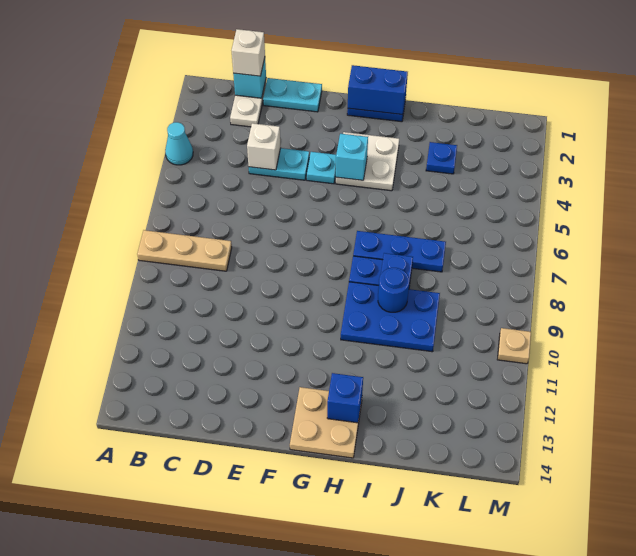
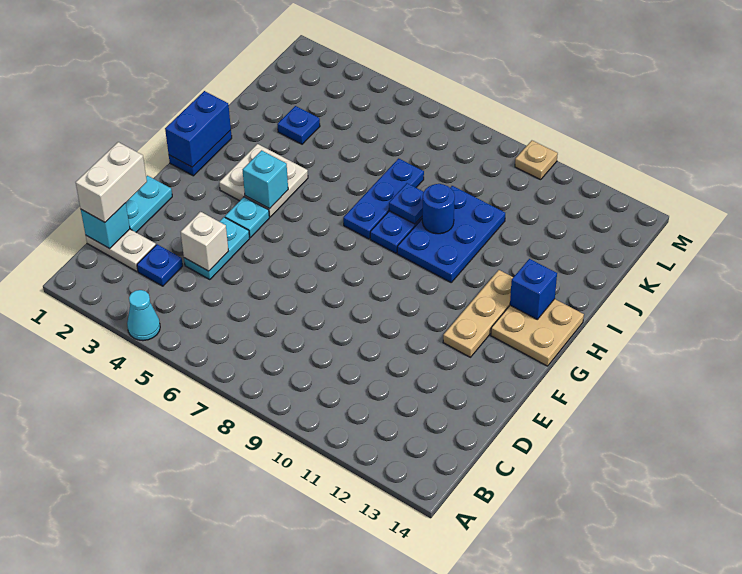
tan plate A8:C8 level 1 -> tan plate F12:H12 level 1
white brick C1 level 3 -> white brick C1:D1 level 3
none -> blue plate C3 level 1

